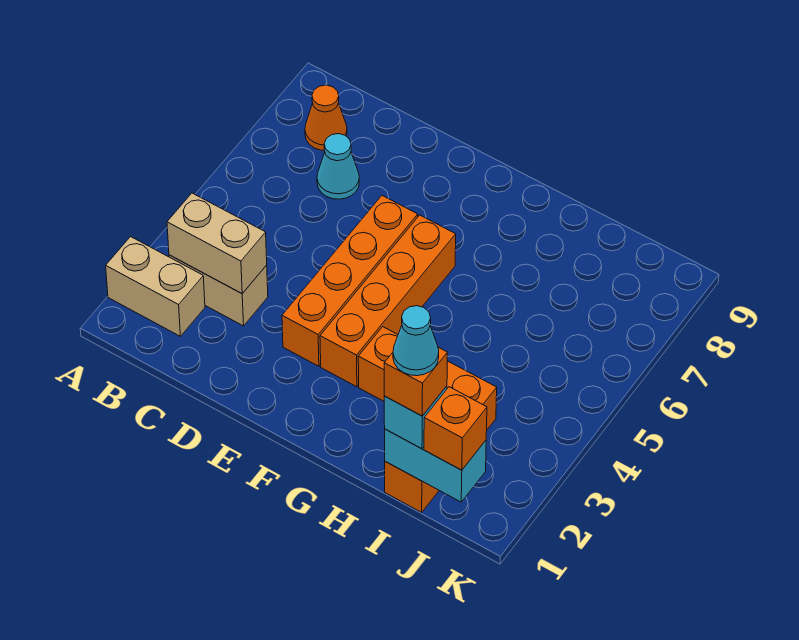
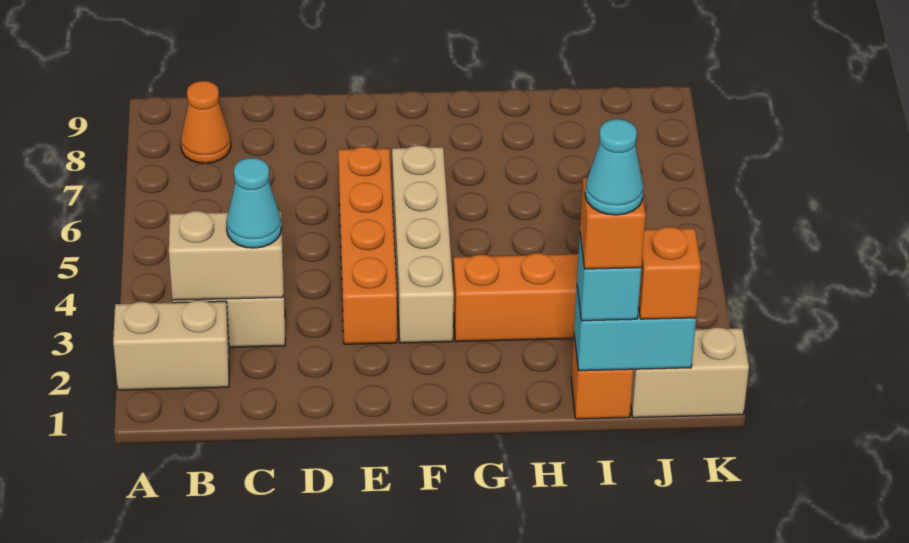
cyan cone C7 level 1 -> cyan cone C3 level 3
orange brick F3:F6 level 1 -> tan brick F3:F6 level 1
none -> tan brick J1:K1 level 1

